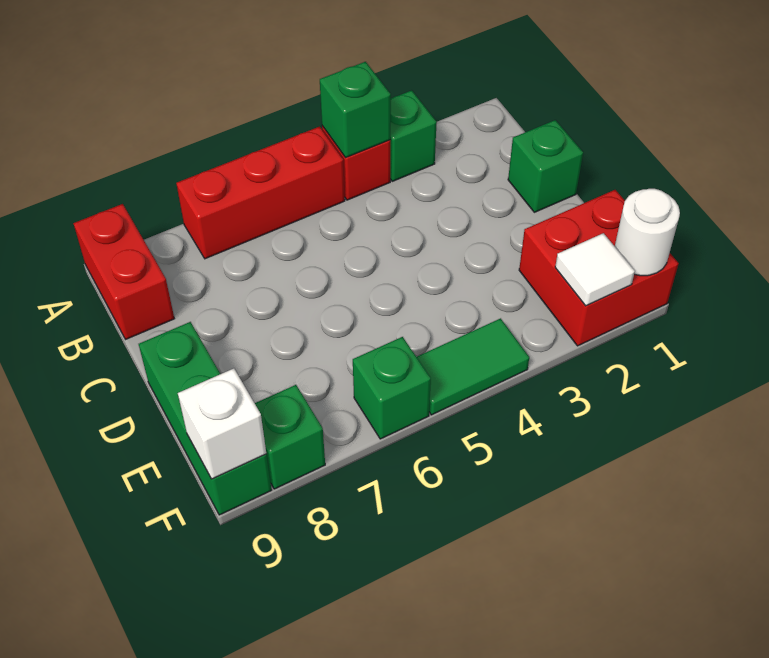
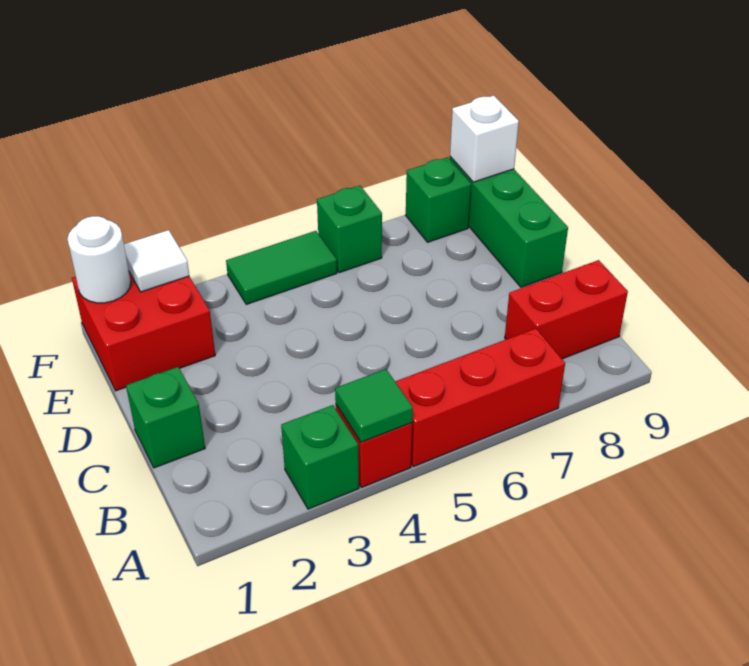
green brick A4 level 2 -> green tile A4 level 2
red brick A9:B9 level 1 -> red brick B8:B9 level 1

